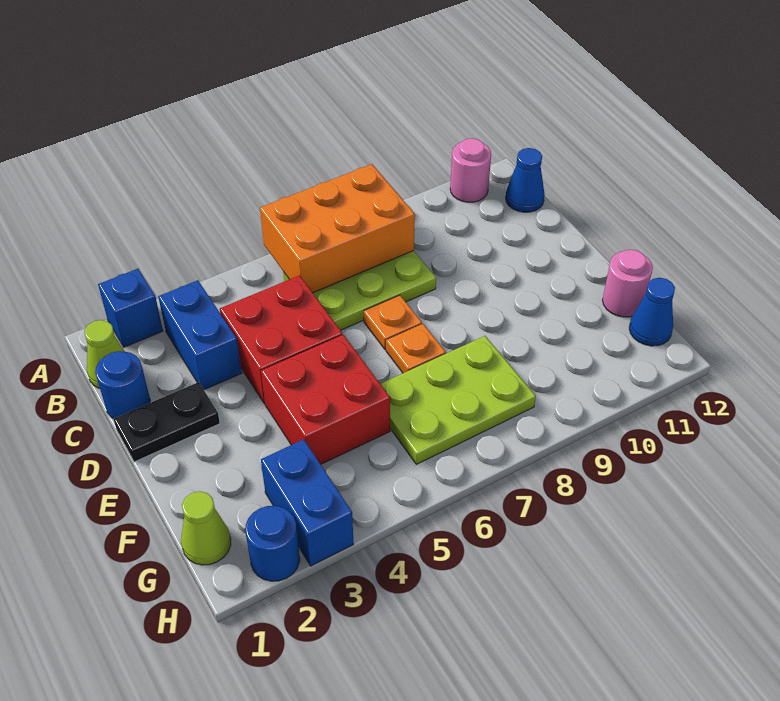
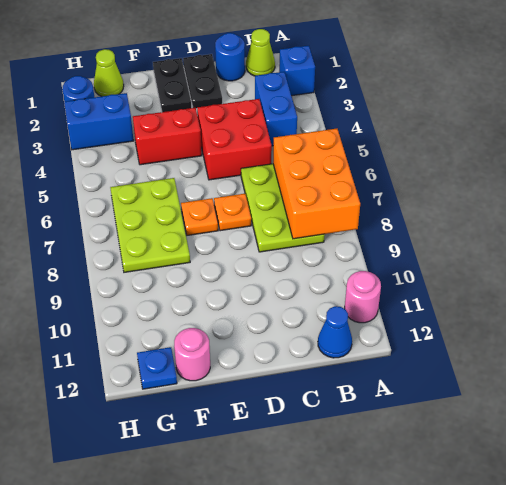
blue brick B3:C3 level 1 -> blue brick B3:B4 level 1
none -> black plate E1:E2 level 1
red brick E4:F5 level 1 -> red brick E4:F4 level 1
blue cone G12 level 1 -> blue plate G12 level 1

